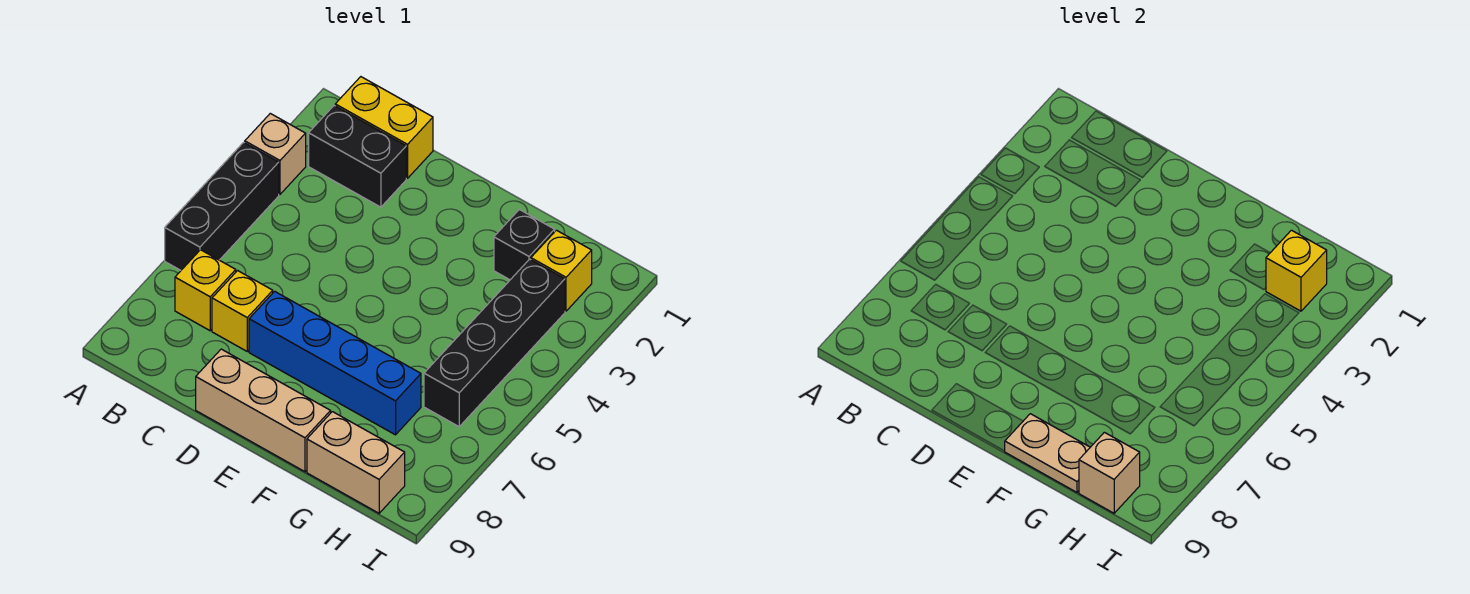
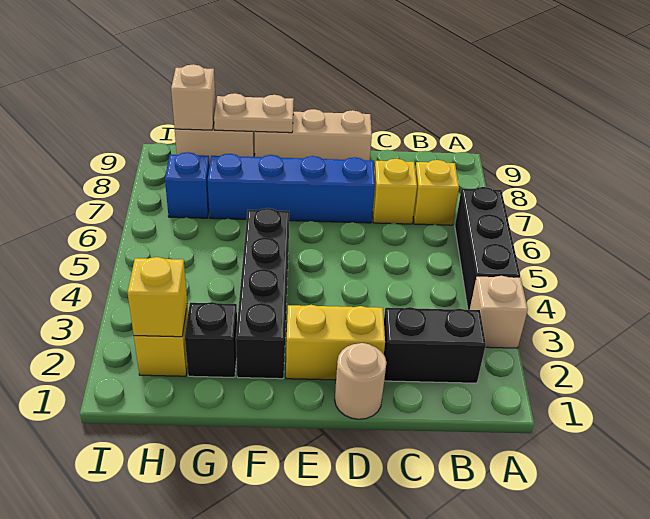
yellow brick B1:C1 level 1 -> yellow brick D2:E2 level 1
none -> tan round brick D1 level 1
black brick H3:H6 level 1 -> black brick F2:F5 level 1
none -> blue brick H7 level 1

